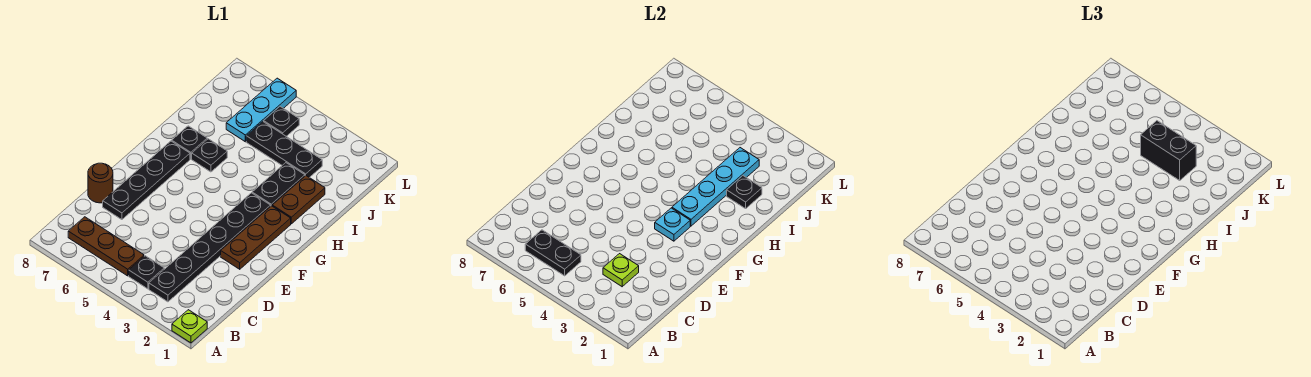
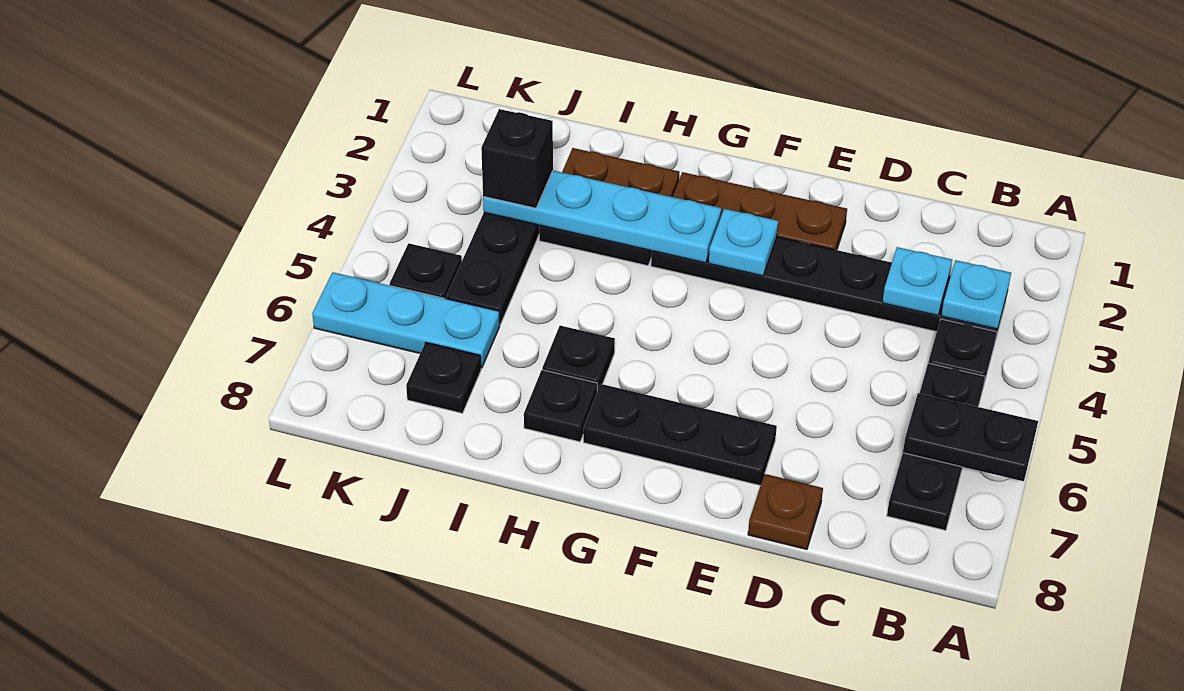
lime plate A1 level 1 -> none
none -> cyan plate B3 level 2
brown plate B5:B7 level 1 -> black plate B5:B7 level 1
black plate B5:B6 level 2 -> black plate A6:B6 level 2
lime plate C3 level 2 -> cyan plate C3 level 2
black plate D7:G7 level 1 -> black plate E7:G7 level 1
brown round brick D8 level 1 -> brown plate D8 level 1
black plate I2 level 2 -> black plate J7 level 1
black brick J3:J4 level 3 -> black brick J3 level 3

